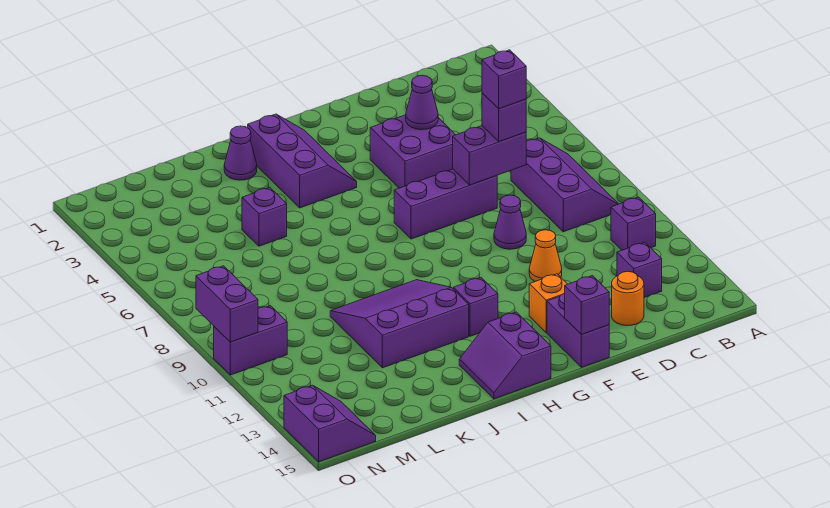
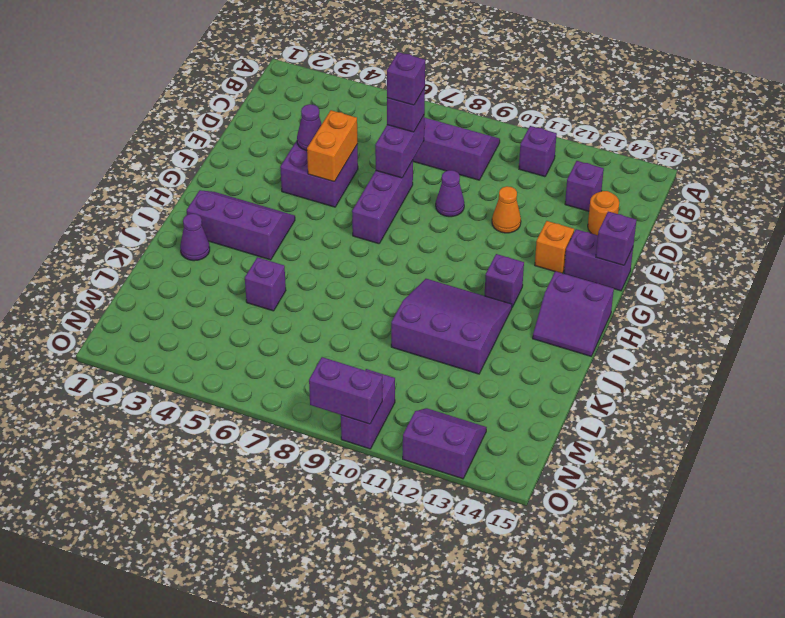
none -> orange brick E5:F5 level 2
purple slope I10:K12 level 1 top 12 -> purple slope I10:K12 level 1 top K
purple slope N14:O15 level 1 top O -> purple slope N12:O13 level 1 top O

